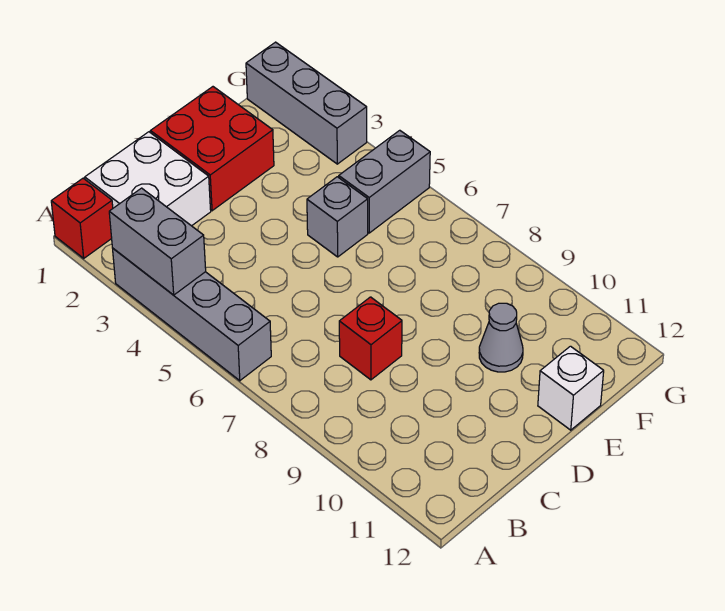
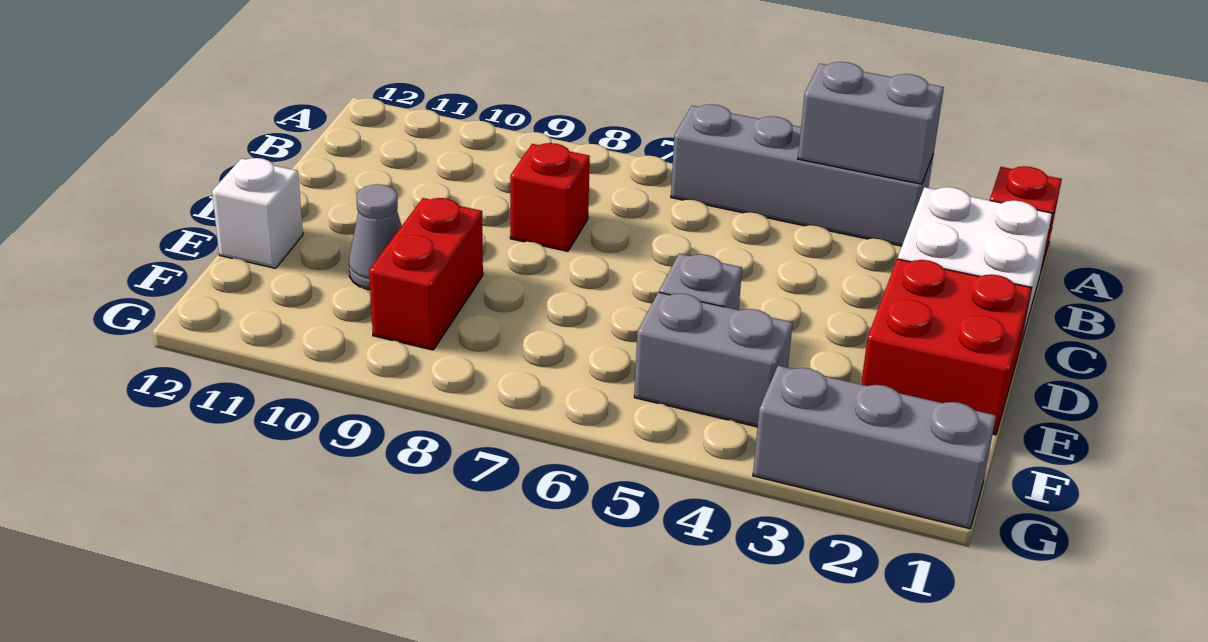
none -> red brick E9:F9 level 1
grey brick F5:G5 level 1 -> grey brick F4:F5 level 1

